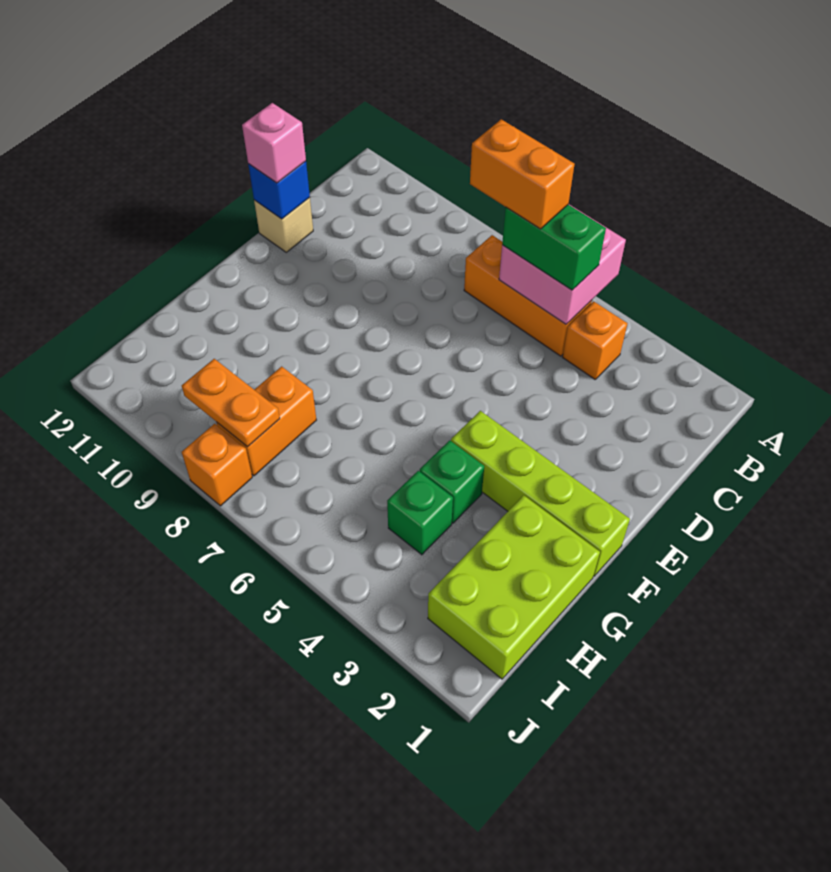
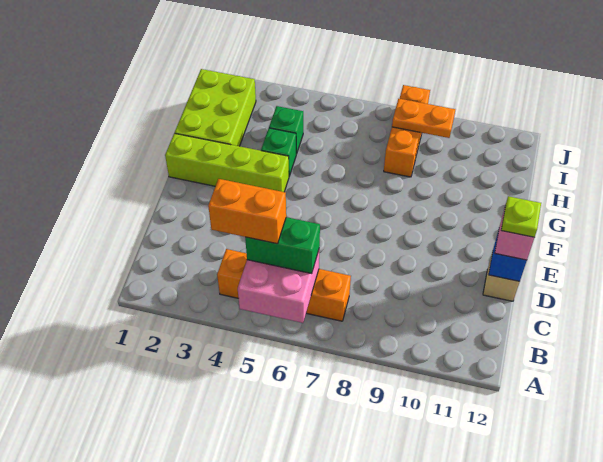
orange brick B6:B7 level 4 -> orange brick B4:B5 level 4
none -> lime plate D12 level 4

